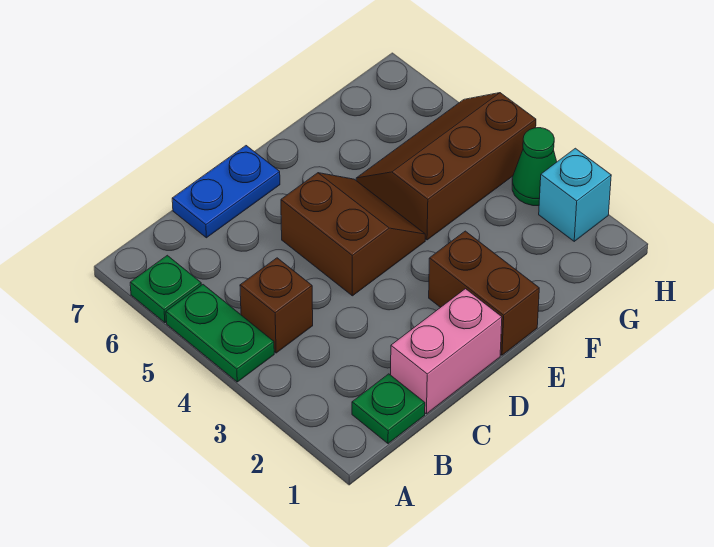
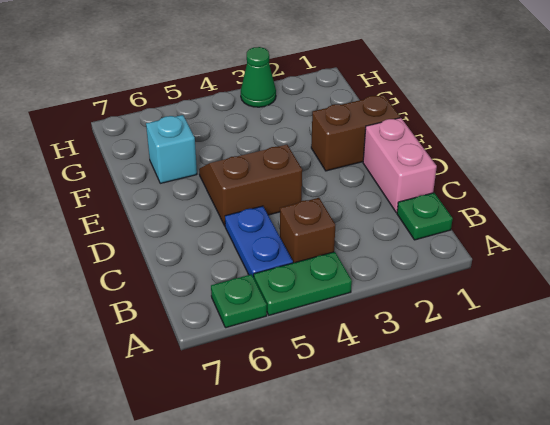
blue plate C7:D7 level 1 -> blue plate B5:C5 level 1
brown slope F4:H5 level 1 top 4 -> none
cyan brick H2 level 1 -> cyan brick F6 level 1

